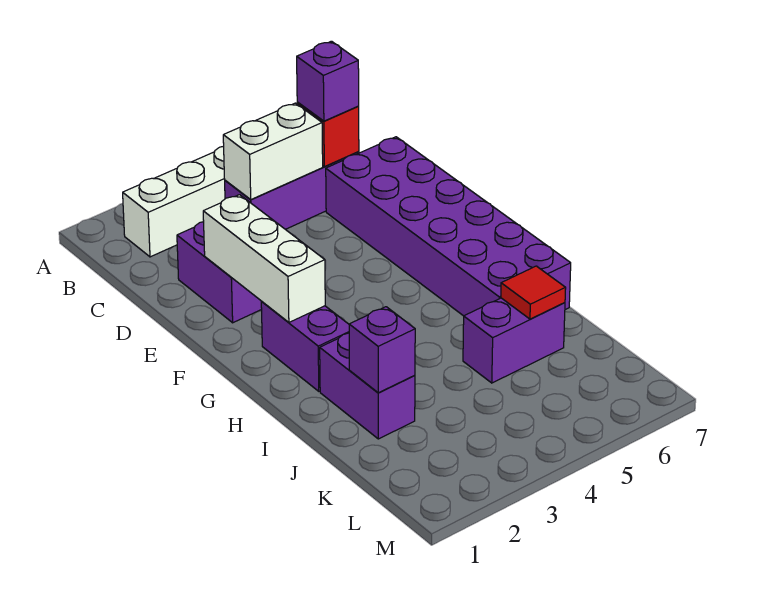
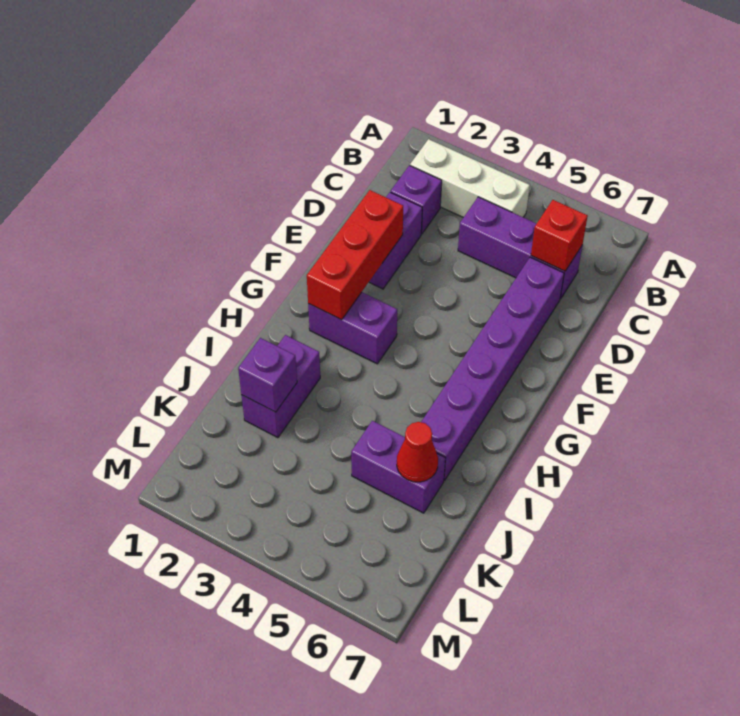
white brick C4:C5 level 2 -> none
purple brick C6 level 3 -> purple brick C2 level 1
purple brick D6:I7 level 1 -> purple brick D6:I6 level 1
white brick E2:G2 level 2 -> red brick E2:G2 level 2
purple brick G2:H2 level 1 -> purple brick G2:G3 level 1
red tile J6 level 2 -> red cone J6 level 2

